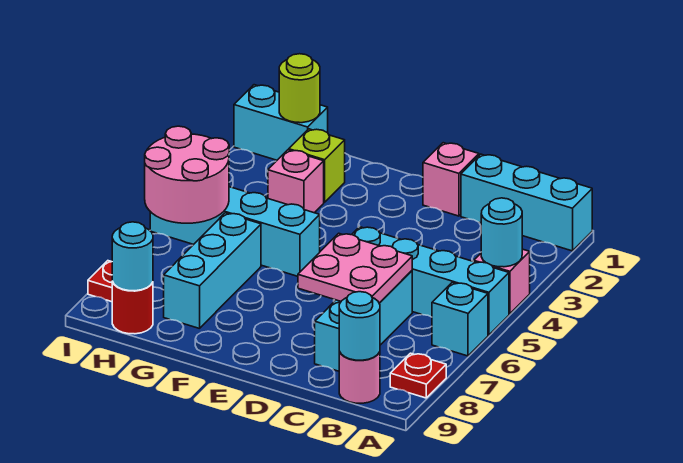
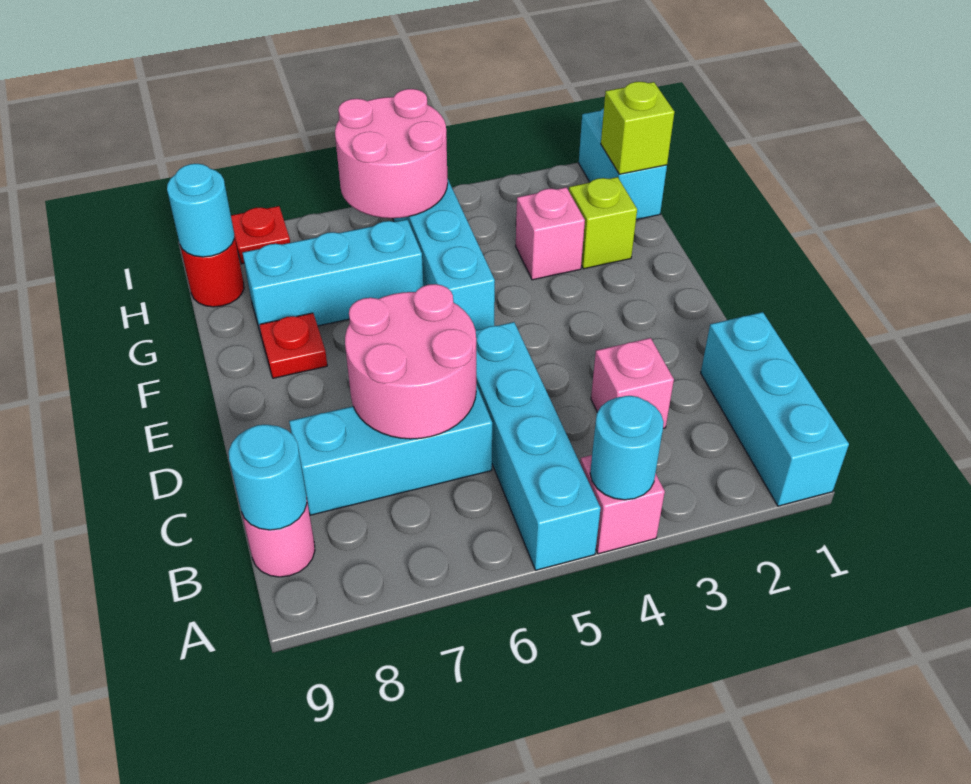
cyan brick A6 level 1 -> none
red plate A8 level 1 -> red plate F8 level 1
pink plate C6:D7 level 2 -> pink round brick C6:D7 level 2
pink brick D1 level 1 -> pink brick C3 level 1
lime round brick H1 level 2 -> lime brick H1 level 2

